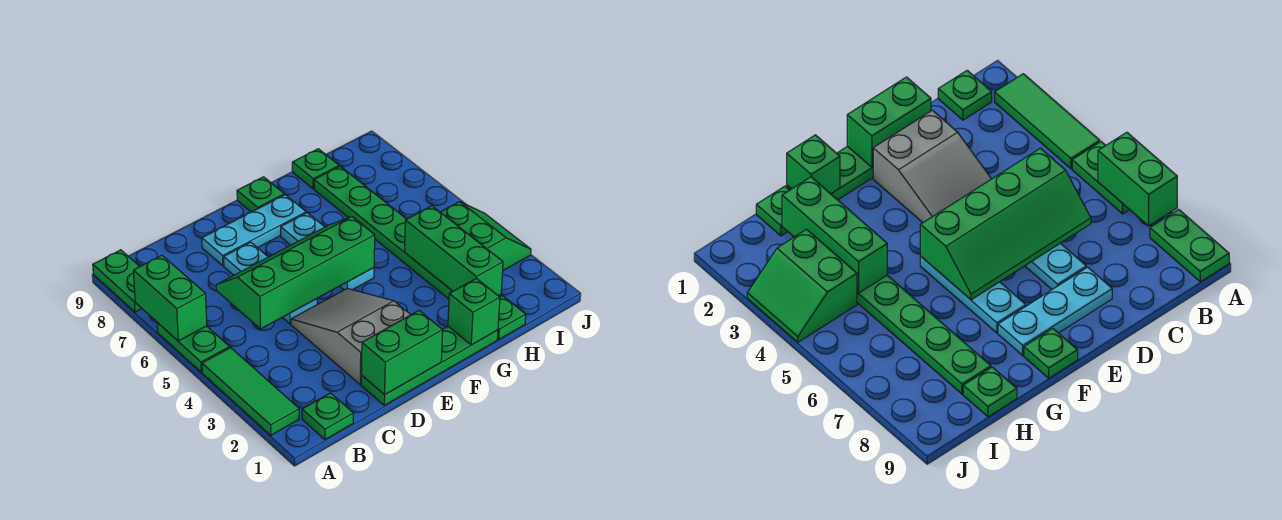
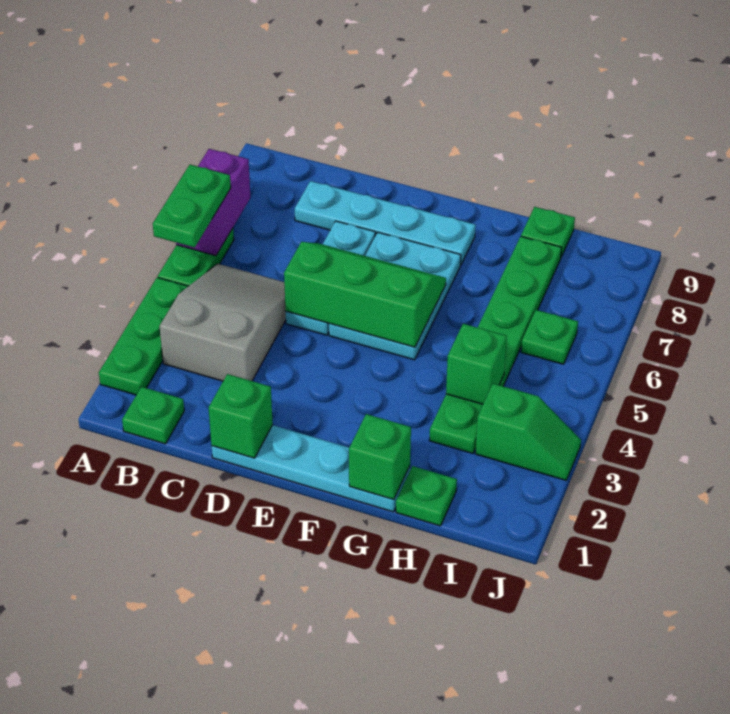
green tile A2:A4 level 1 -> green plate A2:A4 level 1
green brick A6:A7 level 2 -> purple brick A6:A7 level 2
green plate A8:A9 level 1 -> green plate A5:A6 level 3
green slope C5:F6 level 2 top 5 -> green slope D5:F6 level 2 top 5
green plate D1:G1 level 1 -> cyan plate D1:G1 level 1
green brick D1:E1 level 2 -> green brick D1 level 2
grey slope D2:E4 level 1 top 2 -> grey slope B3:C5 level 1 top 3
cyan plate D8:F8 level 1 -> cyan plate C8:F8 level 1
cyan plate F5:F7 level 1 -> cyan plate E5:F7 level 1
green plate F9 level 1 -> green plate I6 level 1
green brick H2:H4 level 2 -> green brick H4 level 2
green slope I3:J4 level 1 top I -> green slope I3:J3 level 1 top I

